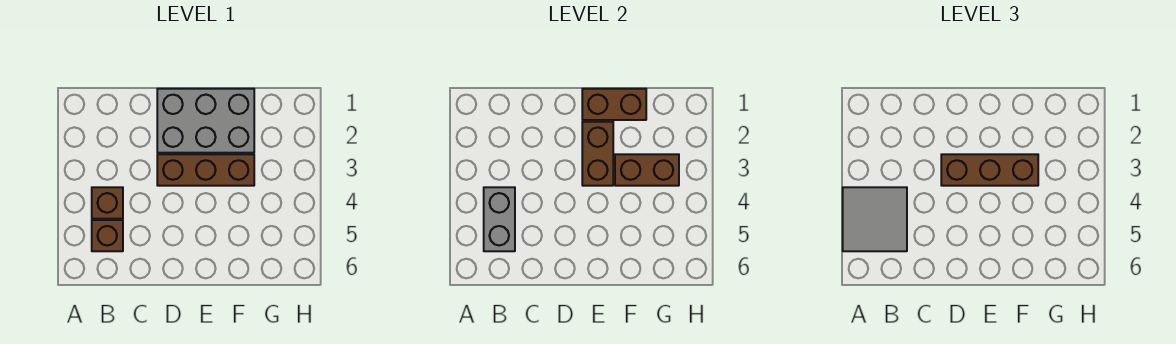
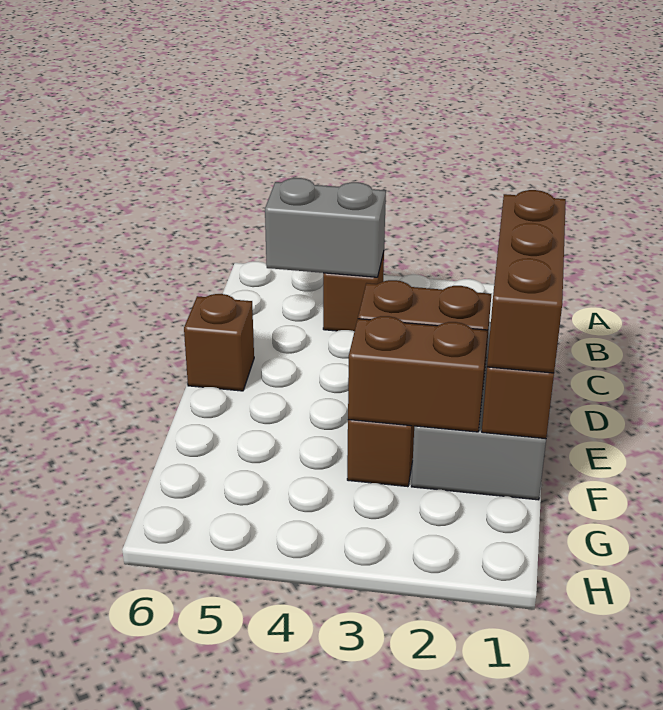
grey tile A4:B5 level 3 -> none
brown brick B5 level 1 -> brown brick D6 level 1
brown brick D3:F3 level 3 -> brown brick D1:F1 level 3
brown brick F3:G3 level 2 -> brown brick F2:F3 level 2

